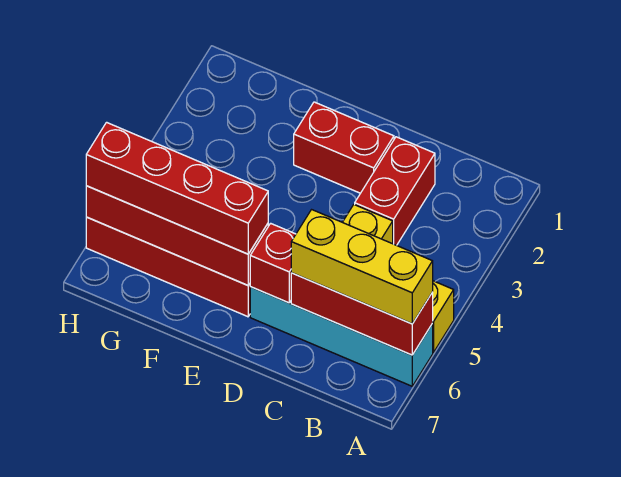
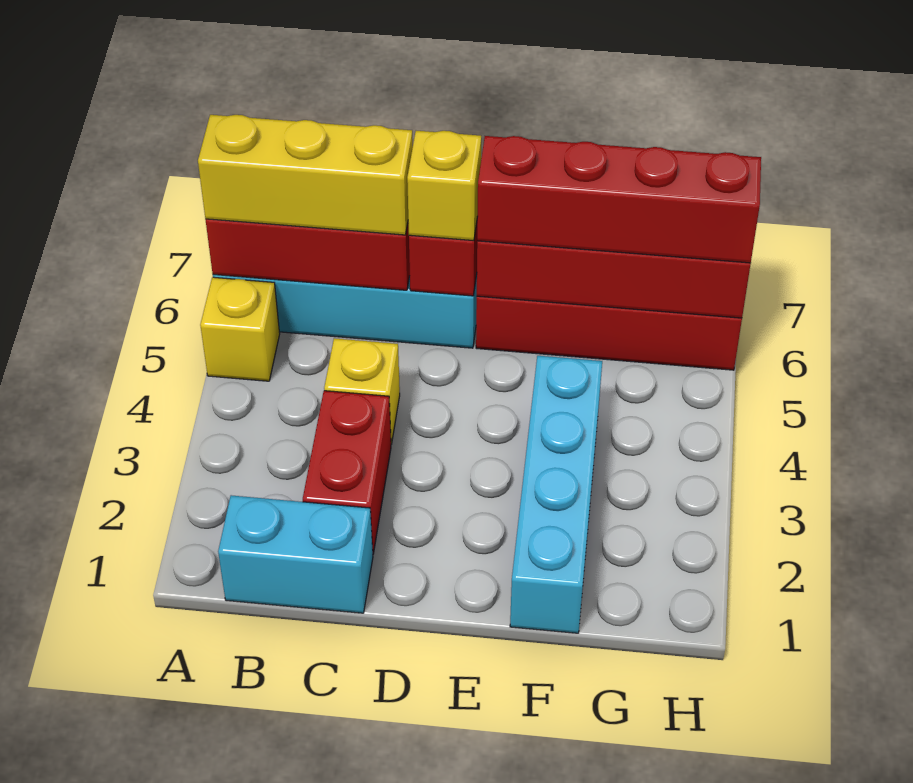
none -> cyan brick B1:C1 level 1
red brick D2:E2 level 1 -> none
none -> yellow brick D6 level 3
none -> cyan brick F1:F4 level 1

